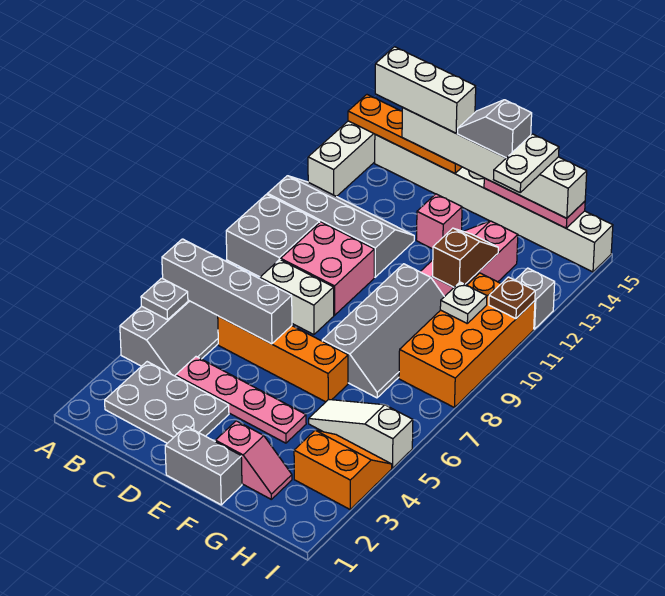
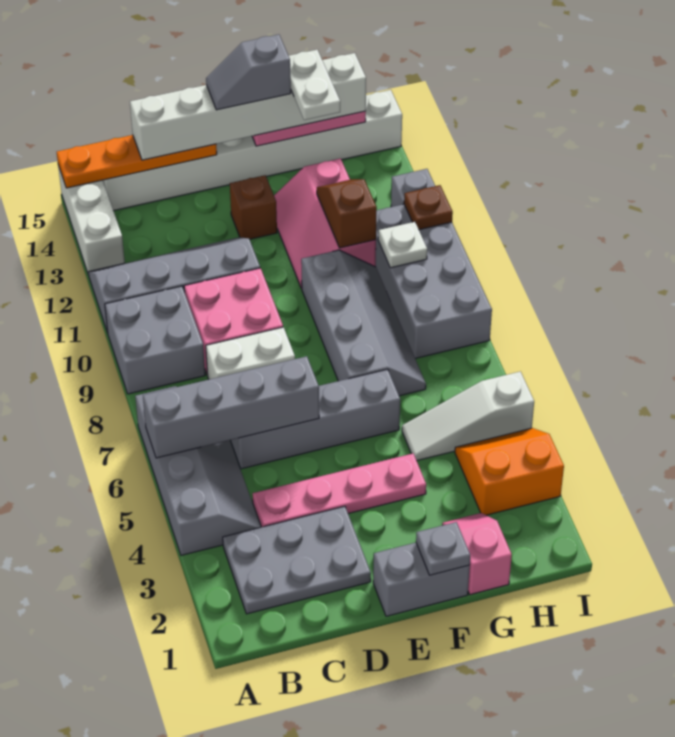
grey plate A5 level 2 -> grey plate F1 level 2
white brick B15:D15 level 4 -> none
orange brick C6:F6 level 1 -> grey brick C6:F6 level 1
pink brick E13 level 1 -> brown brick E13 level 1
pink slope F2:G2 level 1 top F -> pink slope G1:G2 level 1 top 1
orange brick H8:I11 level 1 -> grey brick H8:I11 level 1

